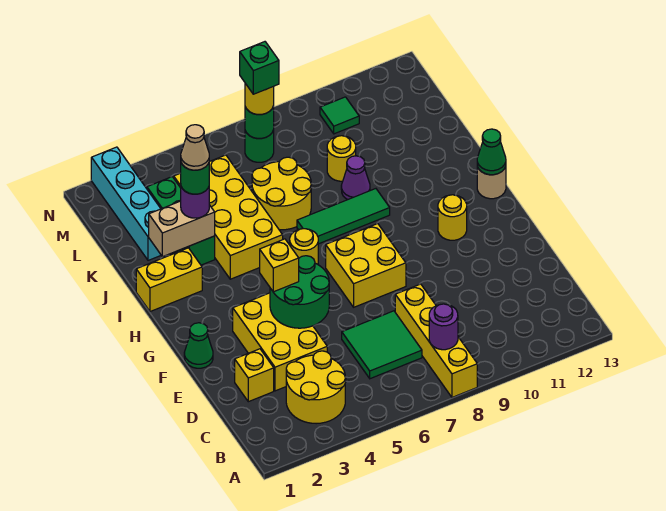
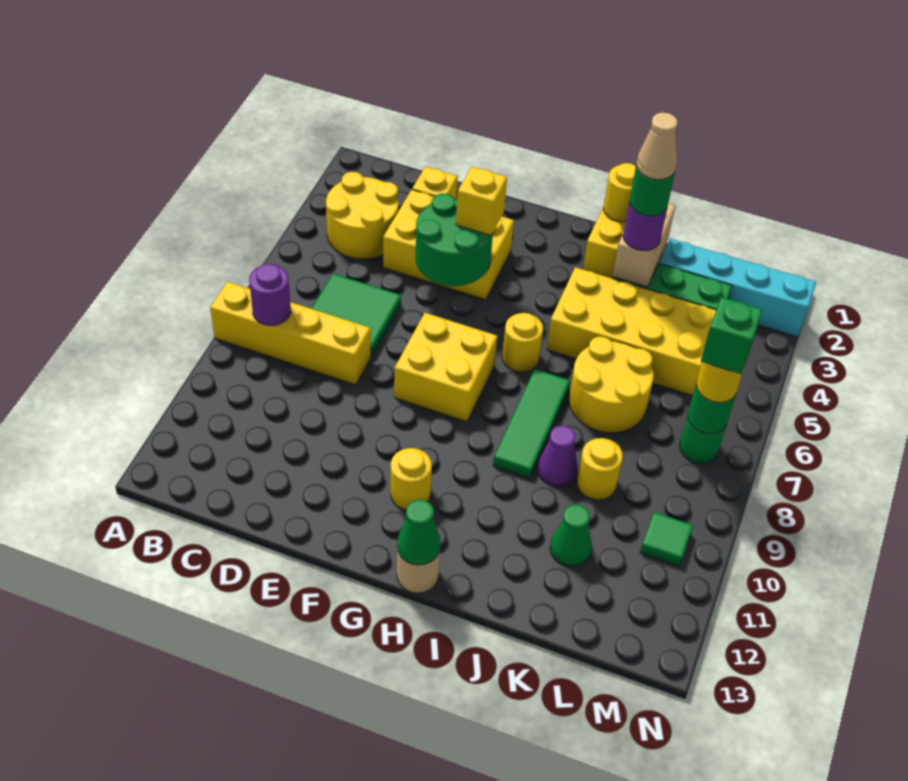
green cone F1 level 1 -> green cone K11 level 1
none -> yellow round brick I1 level 2

